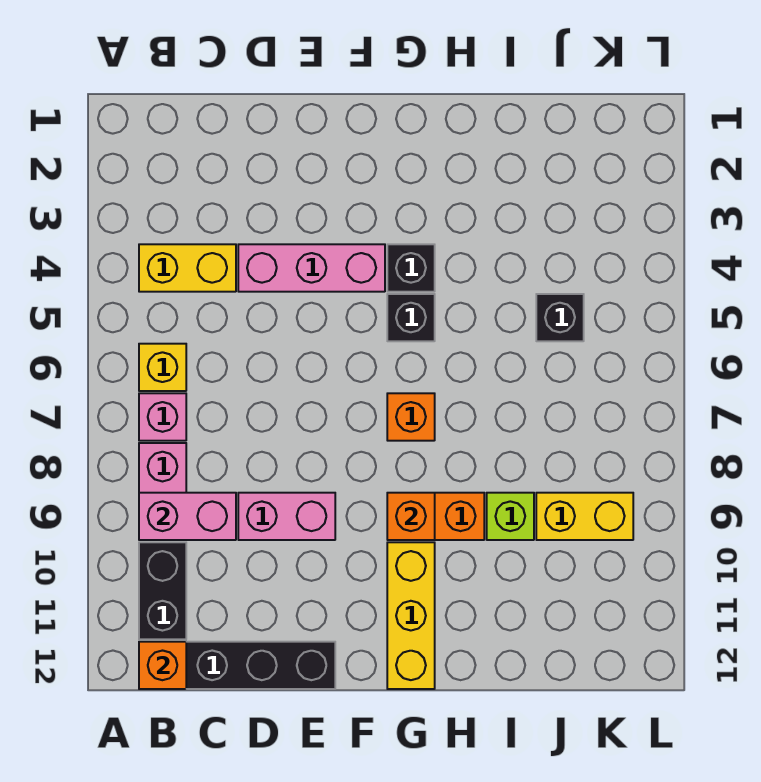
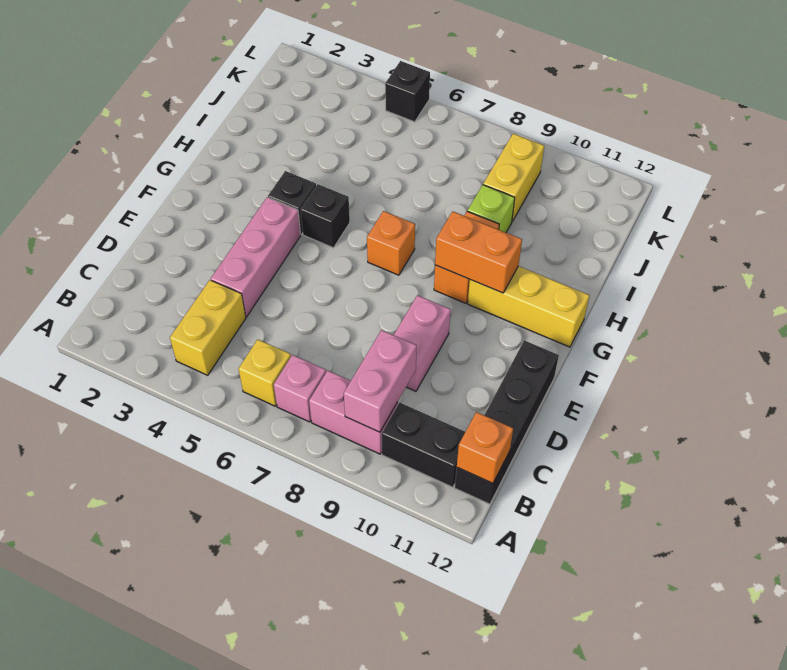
orange brick G9 level 2 -> orange brick G9:G10 level 2
black brick J5 level 1 -> black brick L5 level 1

